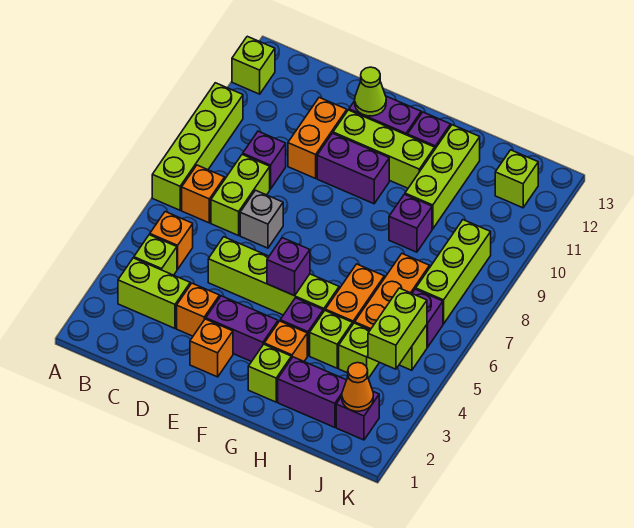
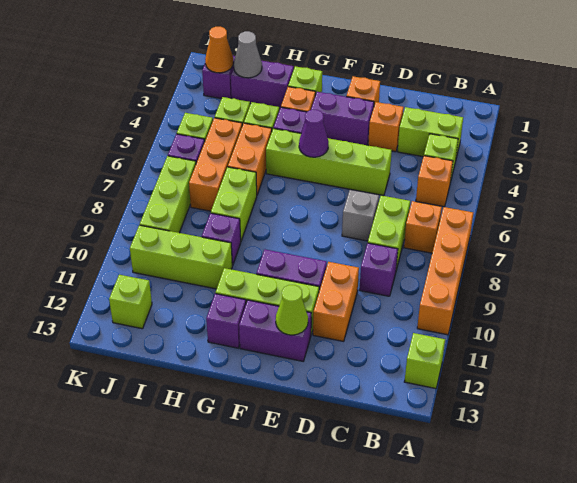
lime brick A7:A10 level 1 -> orange brick A7:A10 level 1
purple brick F5 level 2 -> purple cone F5 level 2
lime brick H10:H12 level 1 -> lime brick H10:J10 level 1
none -> grey cone I2 level 2
lime brick J4:J5 level 2 -> lime brick H7:H8 level 1

